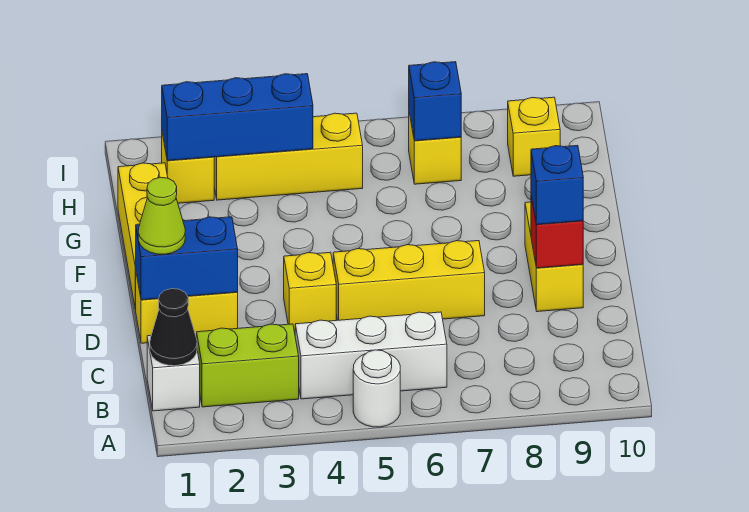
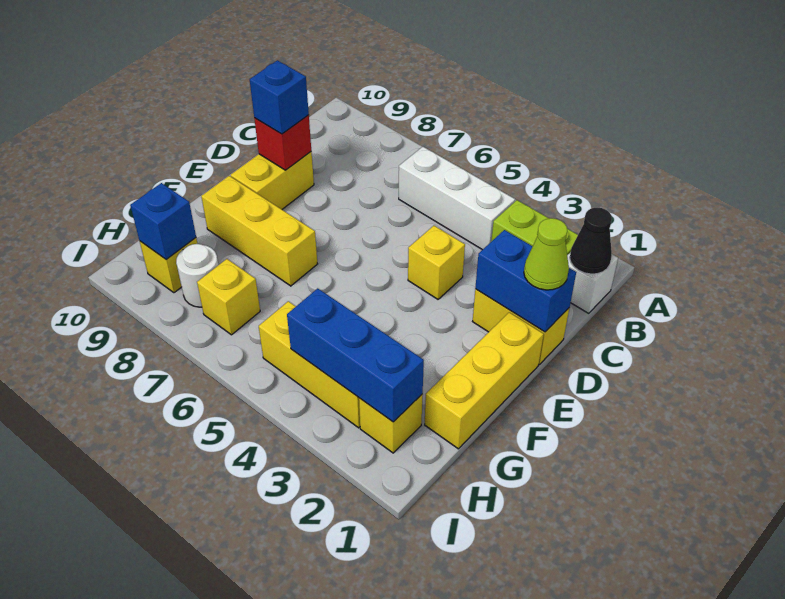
white round brick A5 level 1 -> white round brick H8 level 1
yellow brick D5:D7 level 1 -> yellow brick F7:F9 level 1
blue brick H7 level 2 -> blue brick H9 level 2

